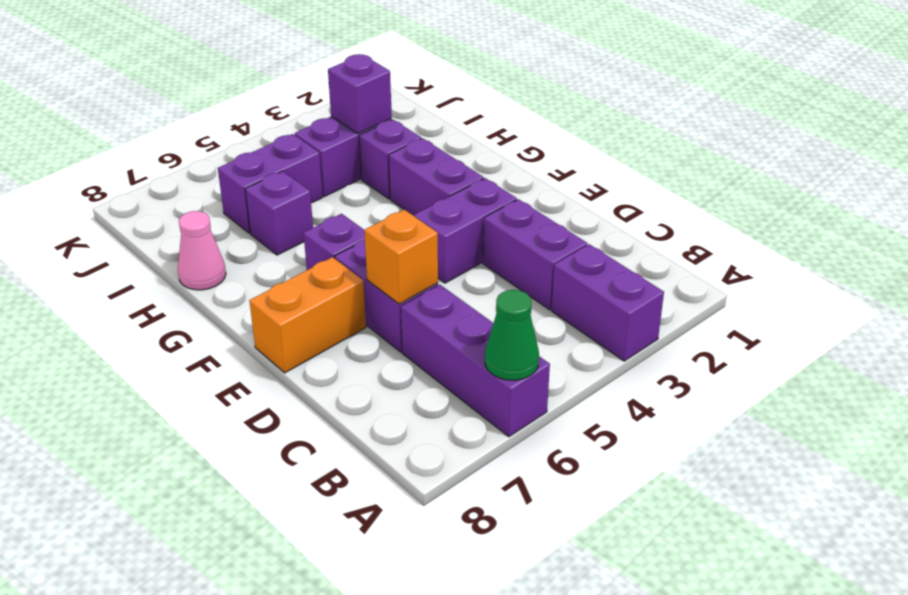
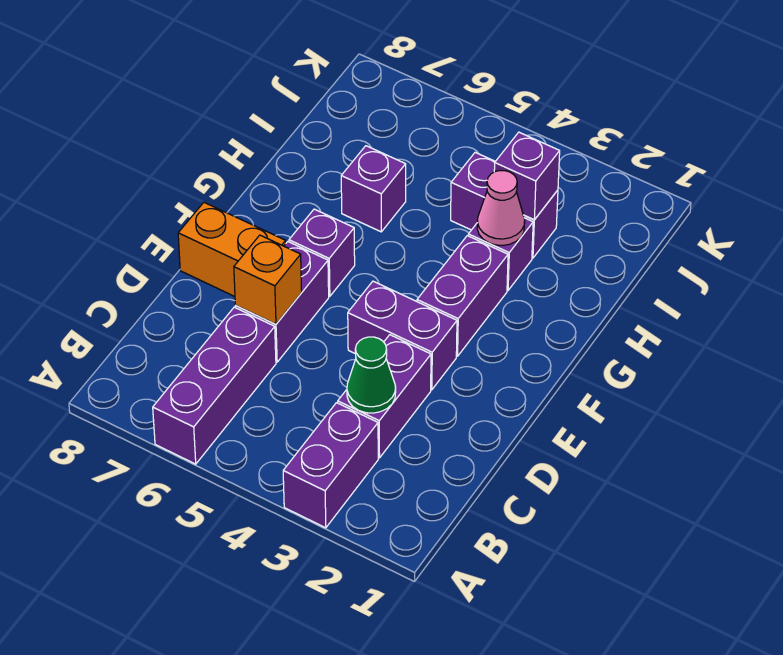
green cone A6 level 2 -> green cone C3 level 2
pink cone H8 level 1 -> pink cone H3 level 2
purple brick I5:I6 level 1 -> none

